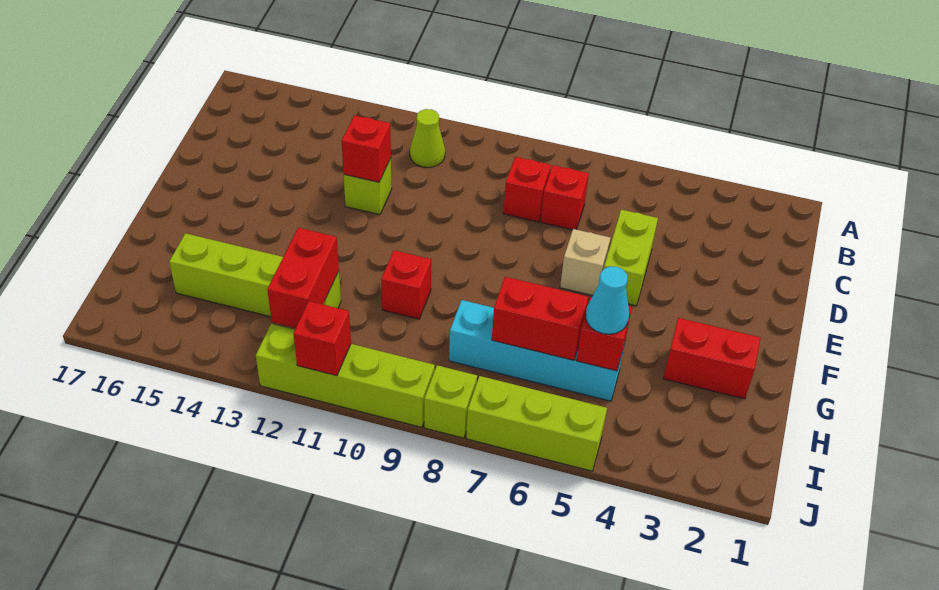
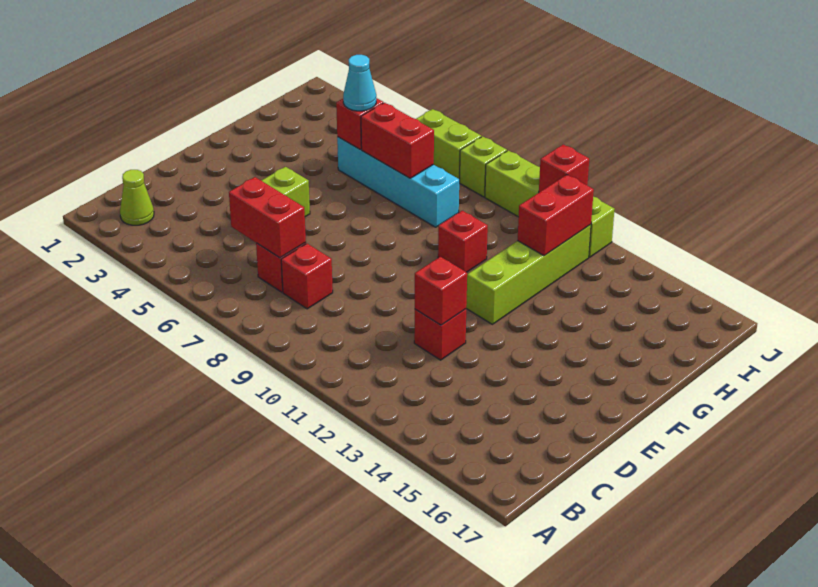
lime cone B11 level 1 -> lime cone B2 level 1
lime brick D12 level 1 -> red brick D12 level 1
tan brick E6 level 1 -> none
red brick G2:G3 level 1 -> red brick C6:C7 level 2
lime brick H12:H15 level 1 -> lime brick F12:I12 level 1
lime brick J5:J7 level 1 -> lime brick J6:J7 level 1

